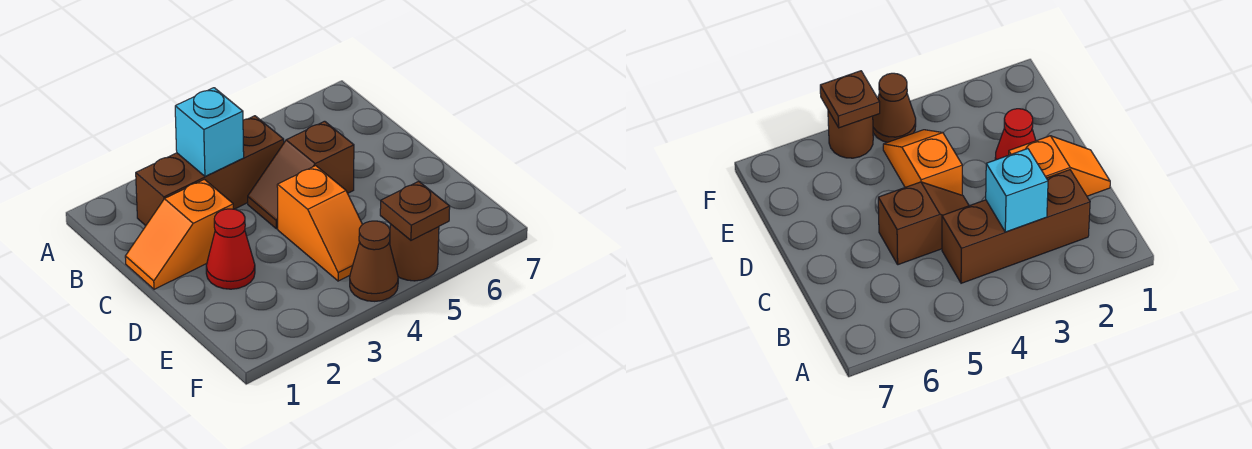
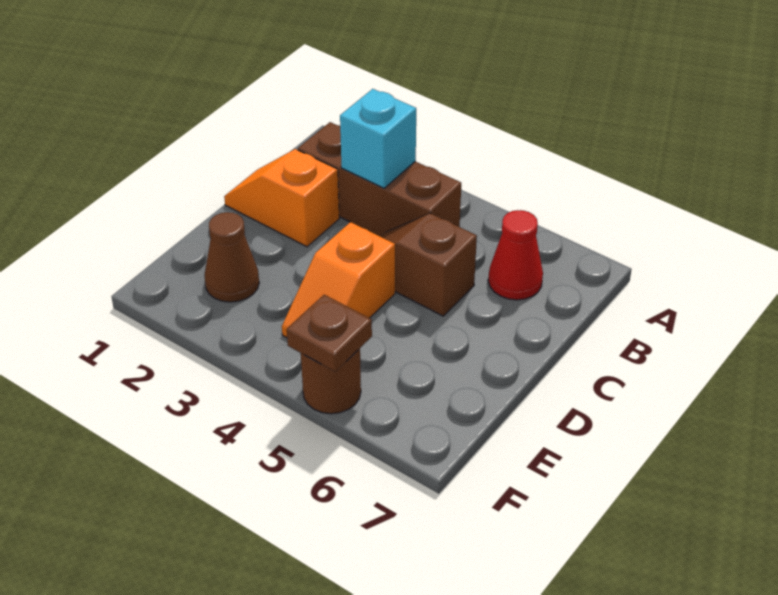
red cone D2 level 1 -> red cone B6 level 1
brown cone F4 level 1 -> brown cone E2 level 1

